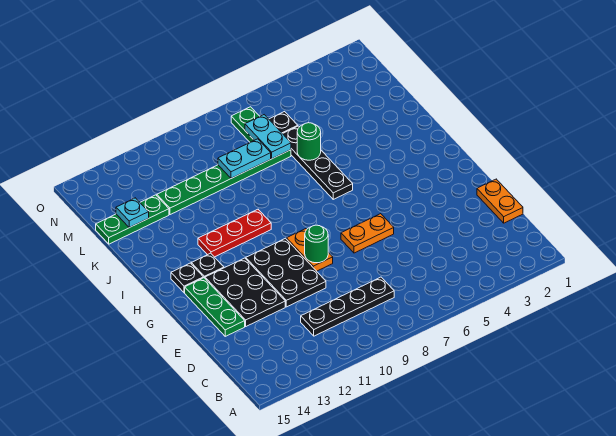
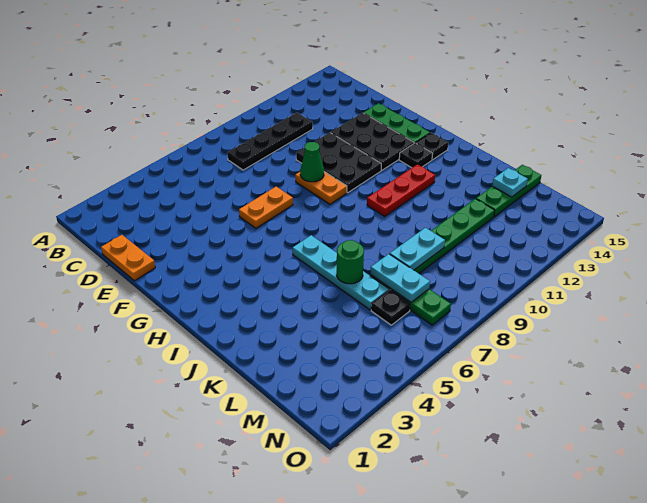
green round brick F9 level 2 -> green cone F9 level 2
black plate I6:L6 level 1 -> cyan plate I6:L6 level 1

